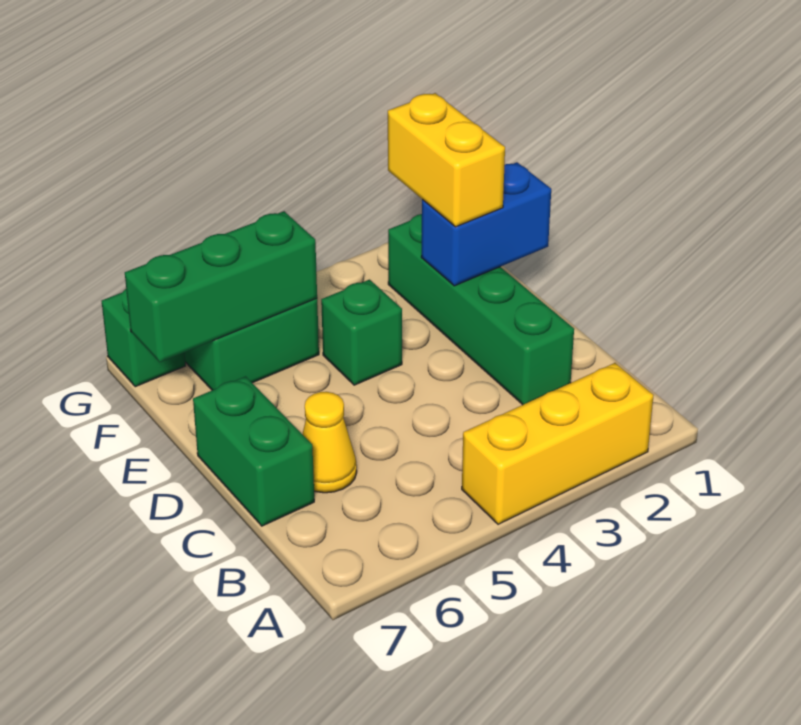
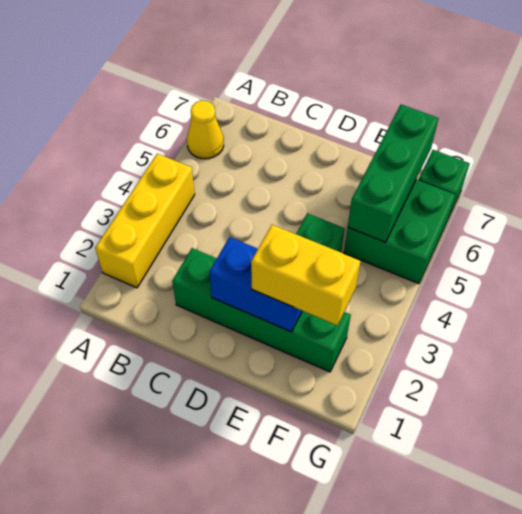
yellow cone C6 level 1 -> yellow cone A6 level 1
green brick C7:D7 level 1 -> none
blue brick E1:E2 level 2 -> blue brick D2:E2 level 2

